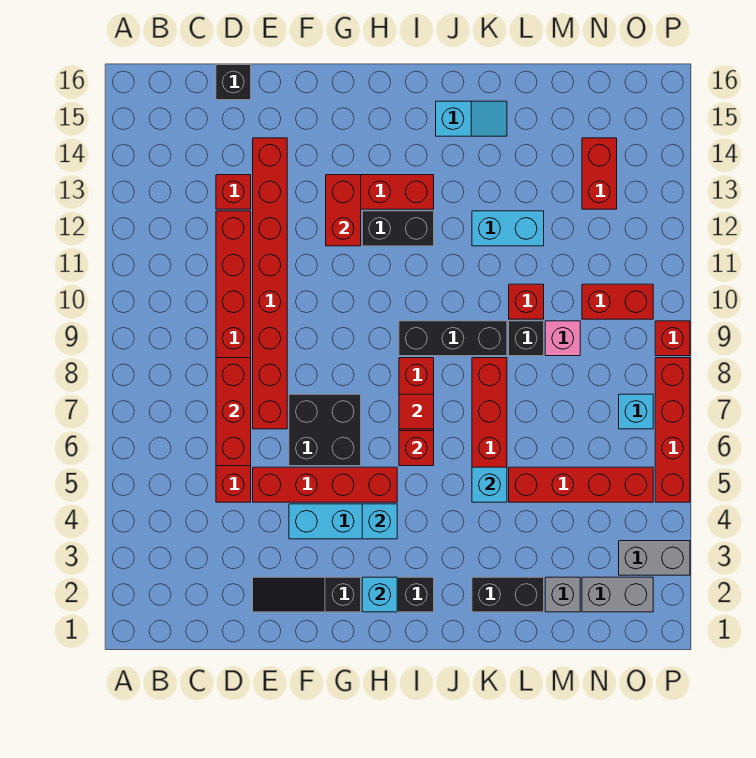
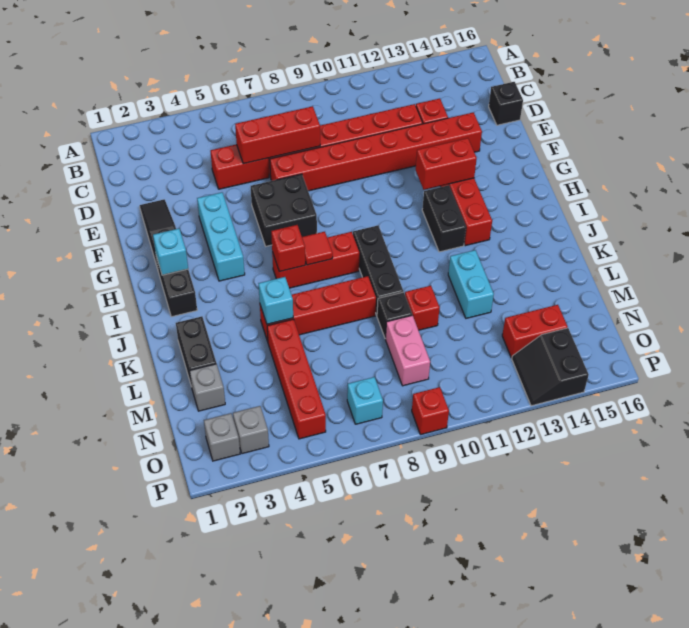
red brick E5:H5 level 1 -> none
cyan brick H4 level 2 -> none
cyan slope J15:K15 level 1 top J -> none
pink brick M9 level 1 -> pink brick M9:N9 level 1
grey brick N2:O2 level 1 -> grey brick O2 level 1
red brick N10:O10 level 1 -> none
grey brick O3:P3 level 1 -> grey brick O3 level 1
none -> black slope O13:P14 level 1 top 14
red brick P5:P8 level 1 -> none

